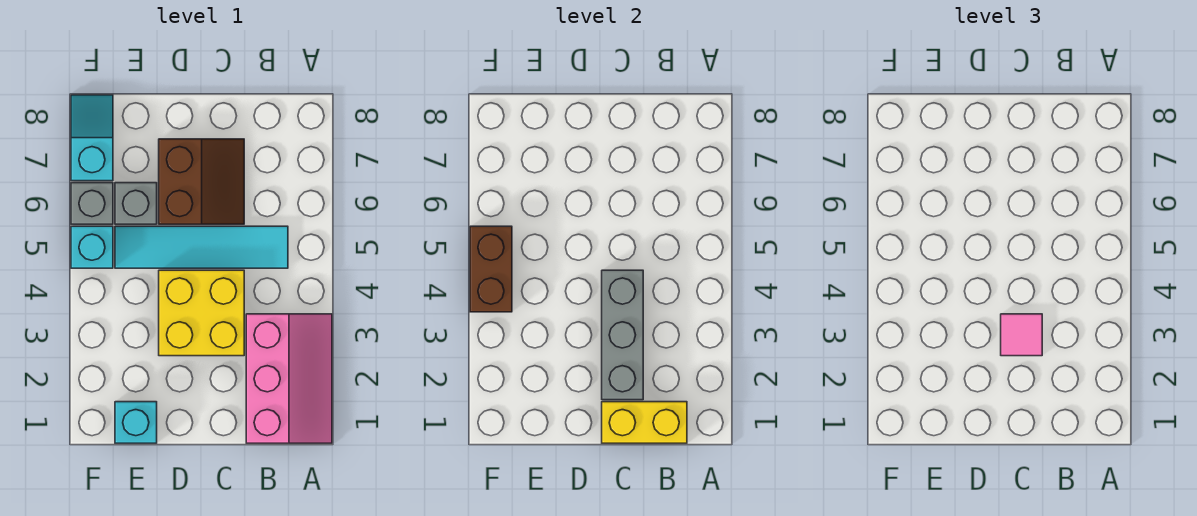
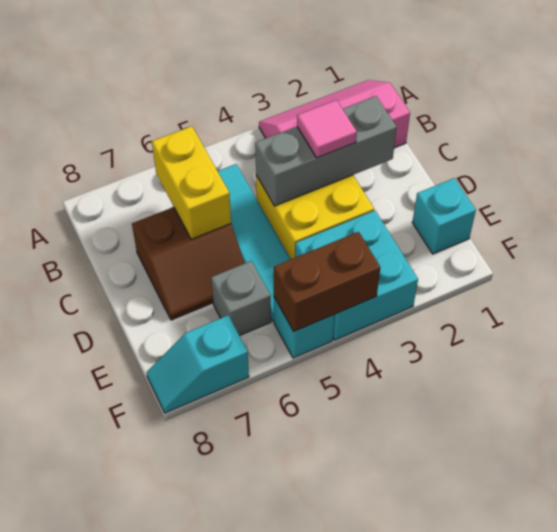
yellow brick B1:C1 level 2 -> yellow brick B6:C6 level 2
brown slope C6:D7 level 1 top D -> brown slope C6:D7 level 1 top C
none -> cyan brick E3:F4 level 1
grey brick F6 level 1 -> none

